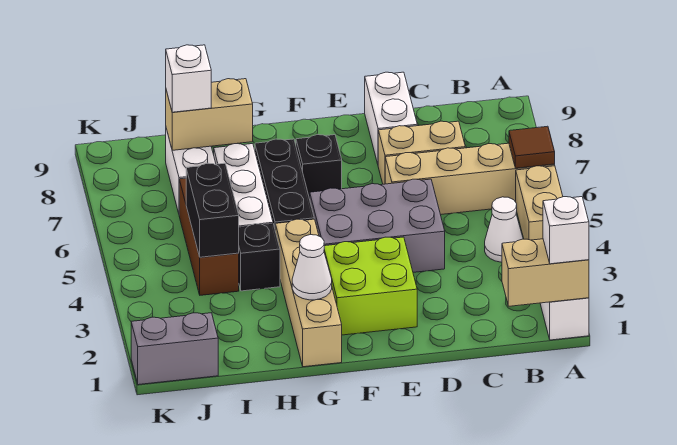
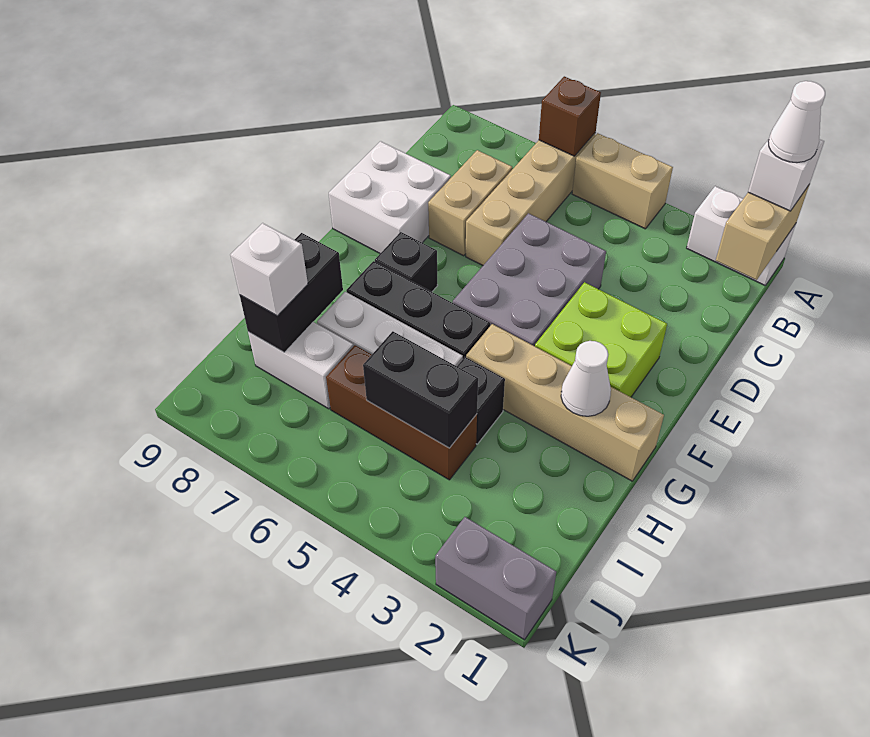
brown tile A6 level 2 -> brown brick A6 level 2
white cone B4 level 1 -> white cone A1 level 4
white brick D8:D9 level 1 -> white brick D8:E9 level 1
tan brick H8:I8 level 2 -> black brick H8:I8 level 2
grey brick J1:K1 level 1 -> grey brick K1:K2 level 1

